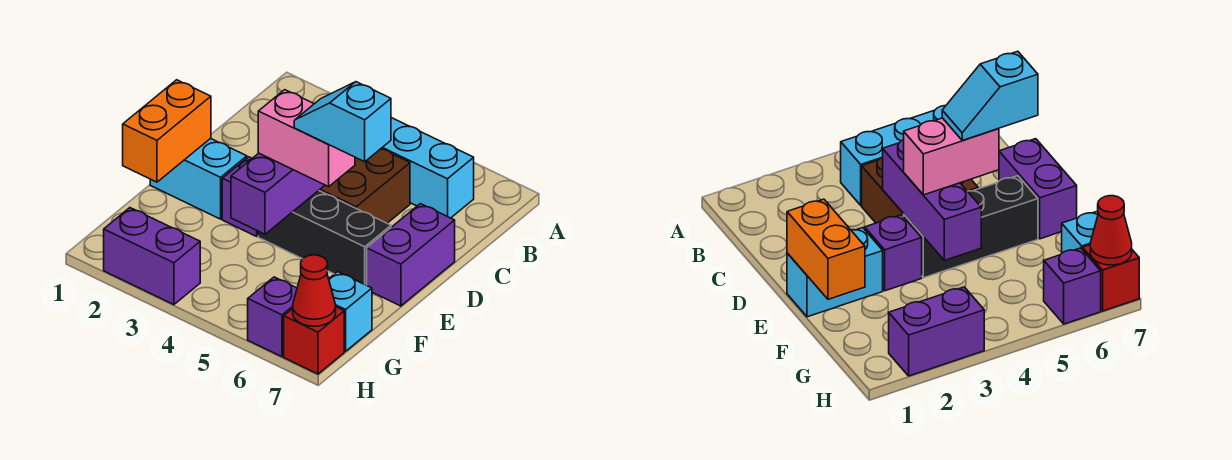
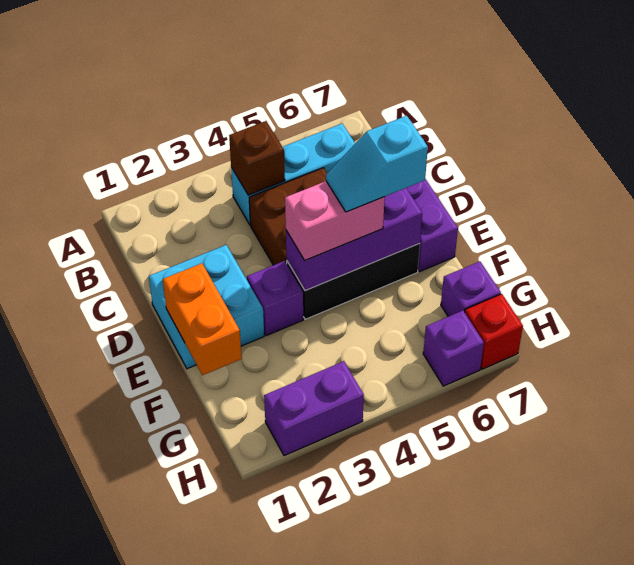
none -> brown brick B4 level 2
purple brick D4:F4 level 2 -> purple brick E4:E6 level 2
cyan brick E1:E2 level 1 -> cyan brick D1:E2 level 1
cyan brick G7 level 1 -> purple brick G7 level 1
red cone H7 level 2 -> none

